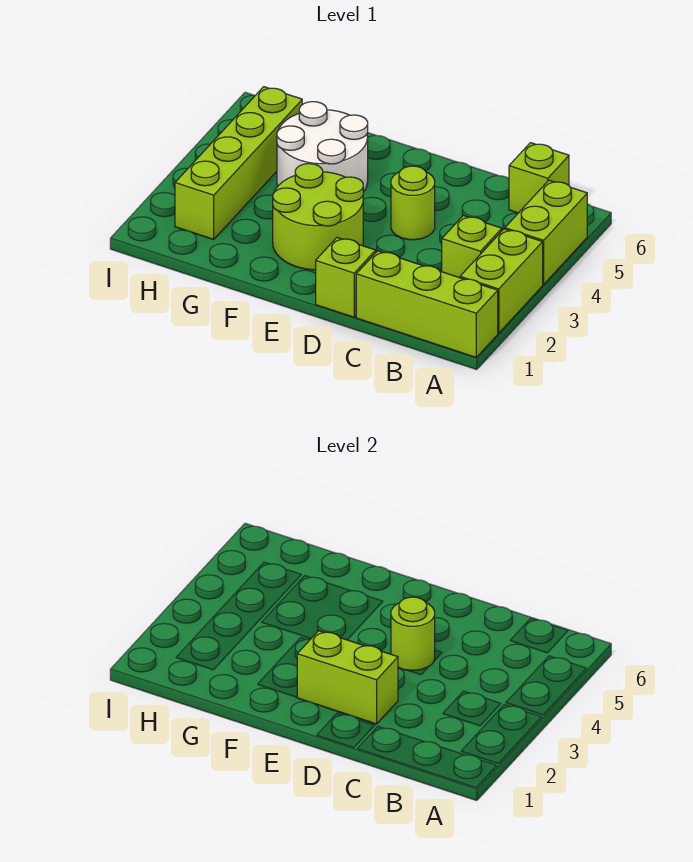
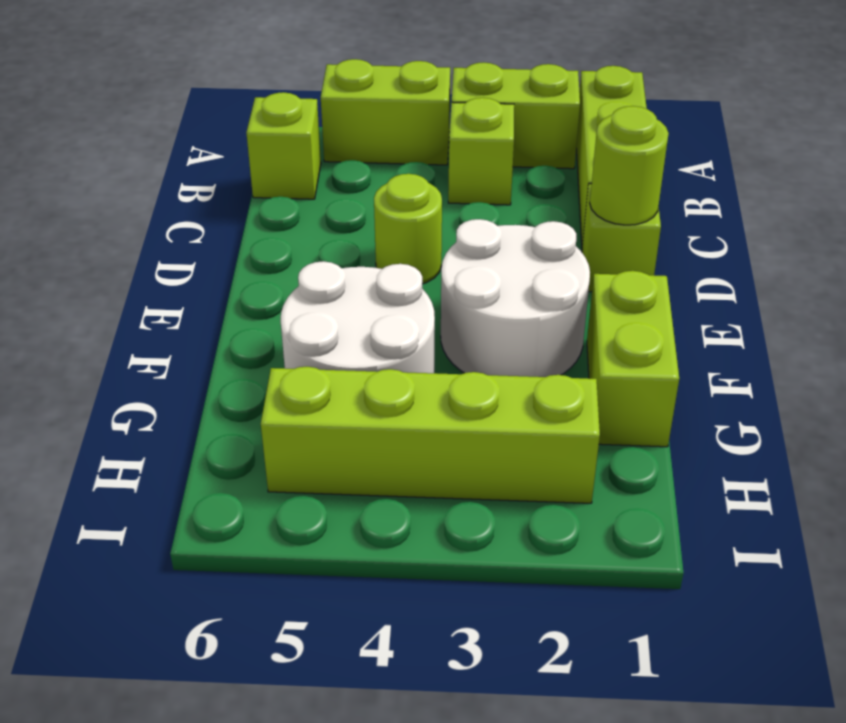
lime brick D2:E2 level 2 -> lime brick F1:G1 level 1
lime round brick D4 level 2 -> lime round brick D1 level 2
lime round brick E2:F3 level 1 -> white round brick E2:F3 level 1

